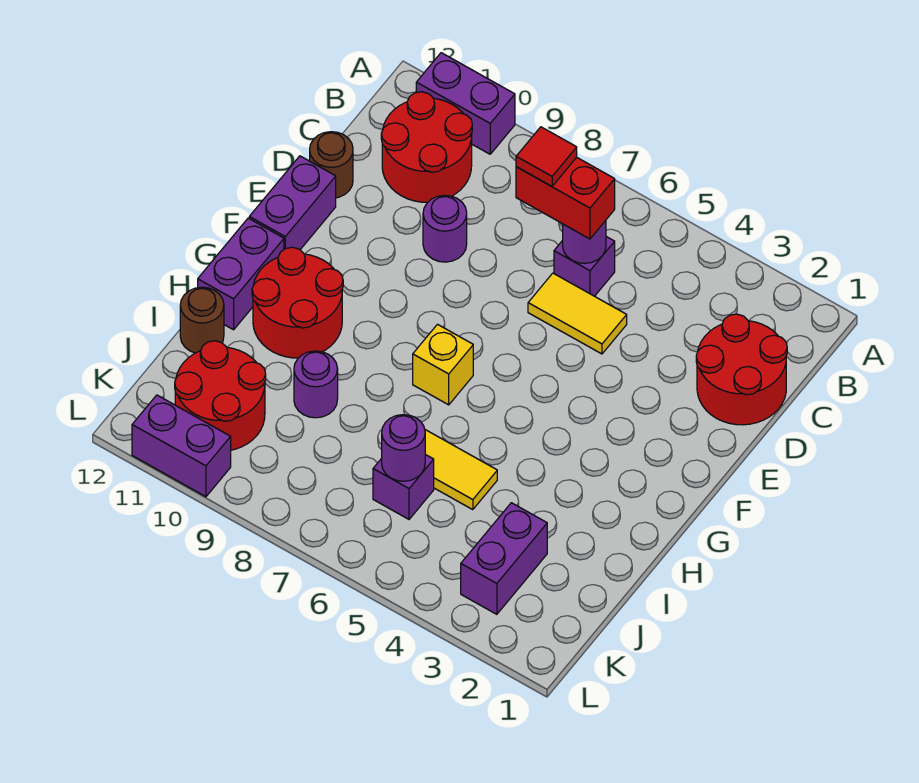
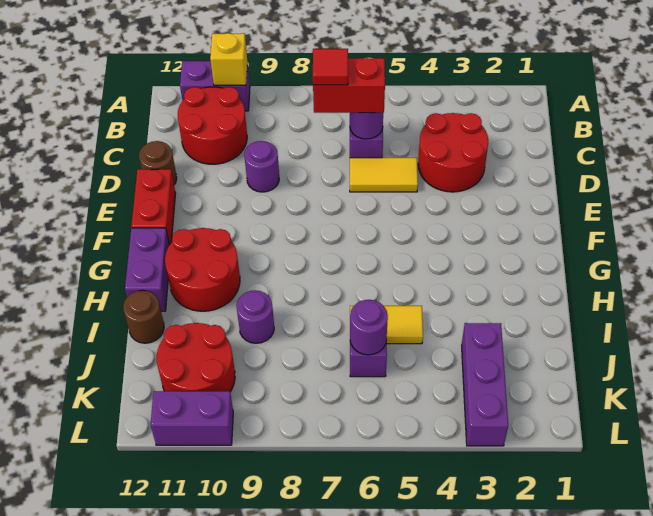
red round brick C1:D2 level 1 -> red round brick C3:D4 level 1
purple brick E12:F12 level 1 -> red brick E12:F12 level 1
yellow brick G7 level 1 -> yellow brick A10 level 2
purple brick J3:K3 level 1 -> purple brick J3:L3 level 1

